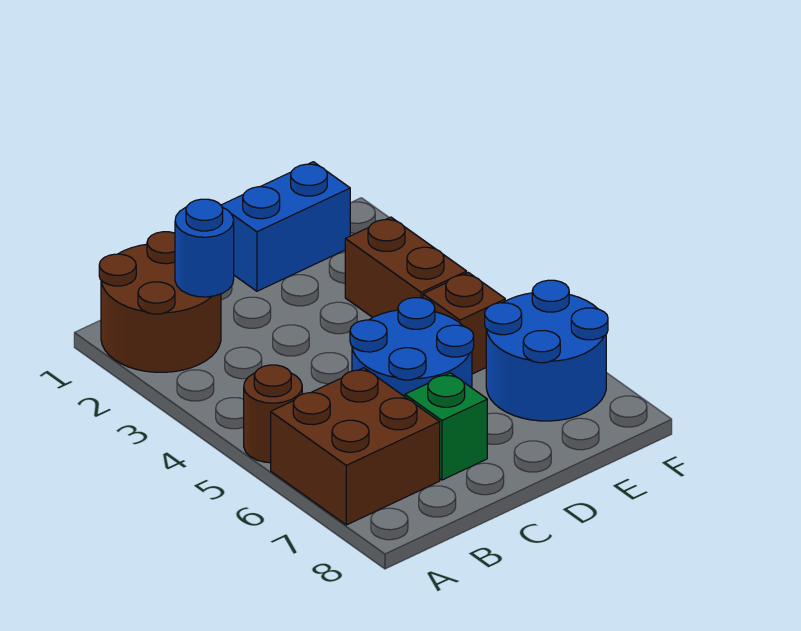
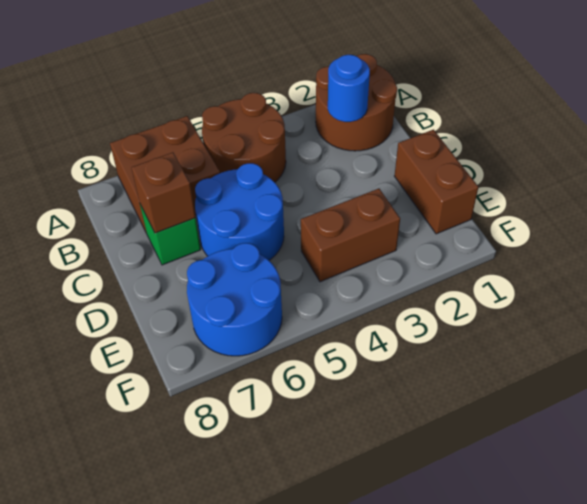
brown round brick A5 level 1 -> brown round brick A4:B5 level 1
blue brick D1:E1 level 1 -> brown brick D1:E1 level 1
brown brick E5 level 1 -> brown brick C7 level 2

